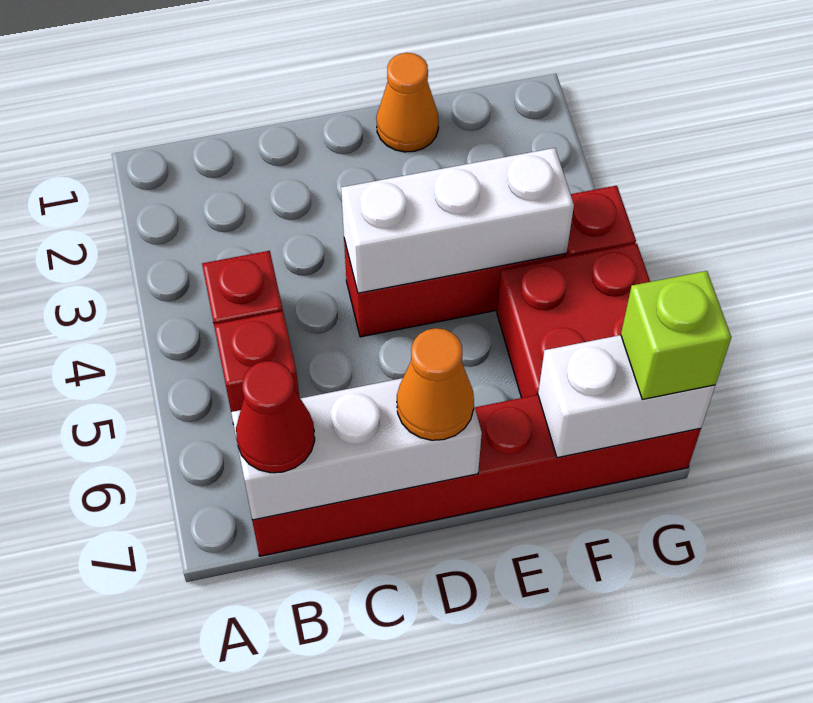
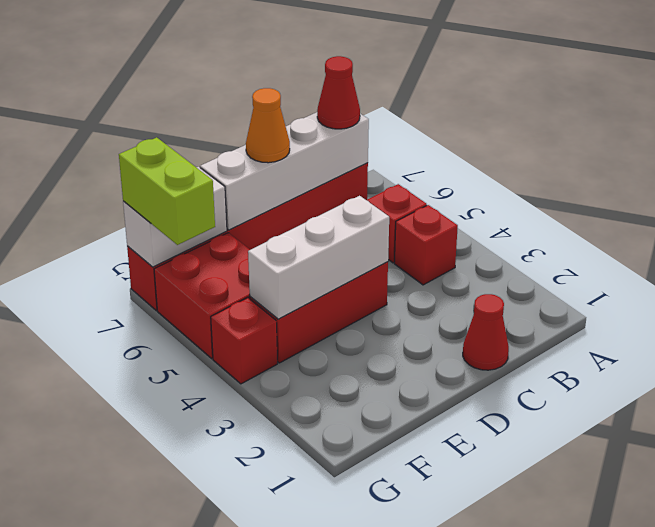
white brick B7:D7 level 2 -> white brick B7:E7 level 2
none -> red cone C1 level 1
orange cone E1 level 1 -> none
lime brick G7 level 3 -> lime brick G6:G7 level 3

